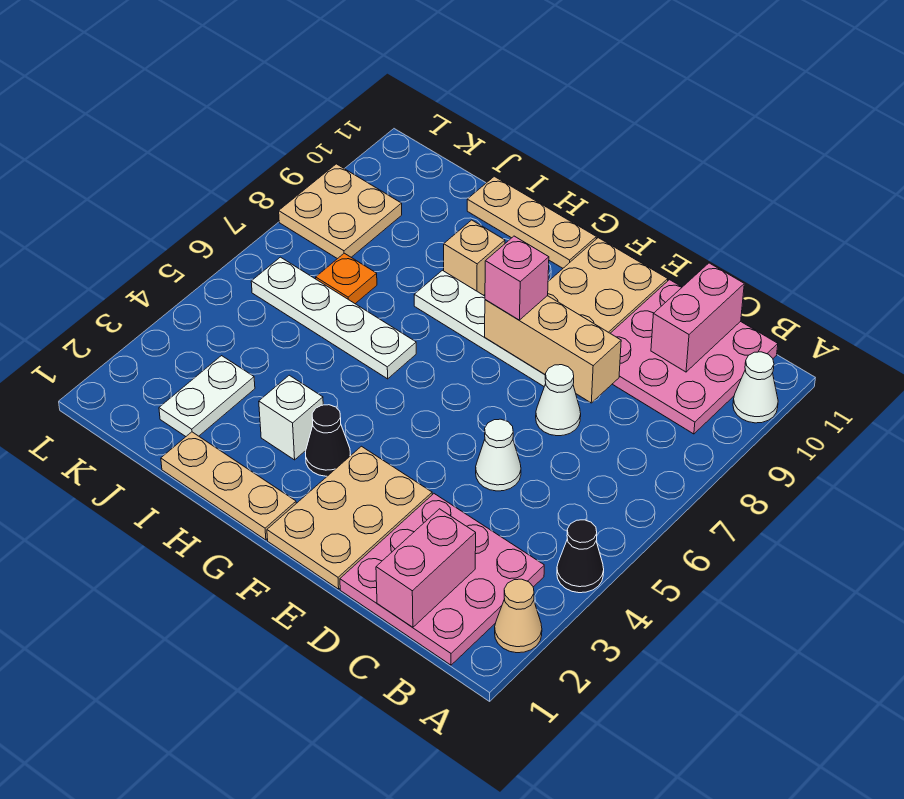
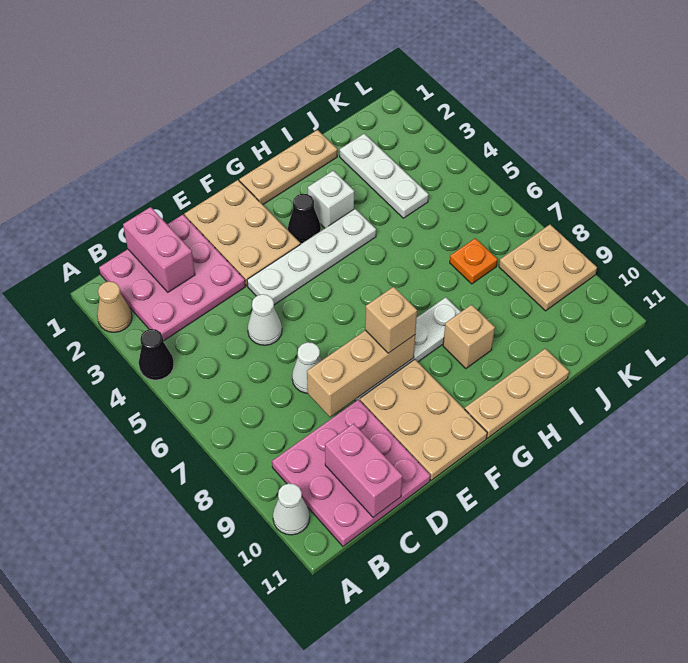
pink brick F8 level 3 -> tan brick F8 level 3
white plate H6:K6 level 1 -> white plate E4:H4 level 1
white plate J2:J3 level 1 -> white plate J2:J4 level 1

